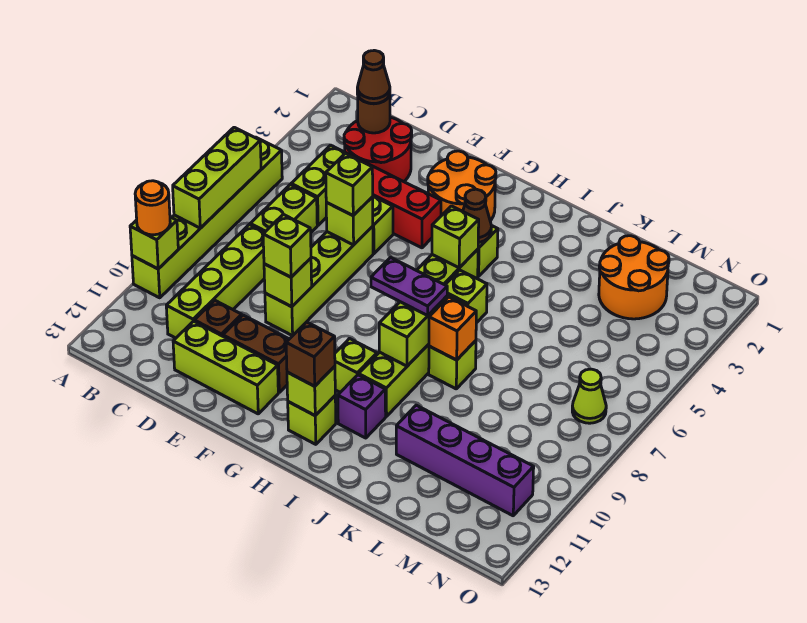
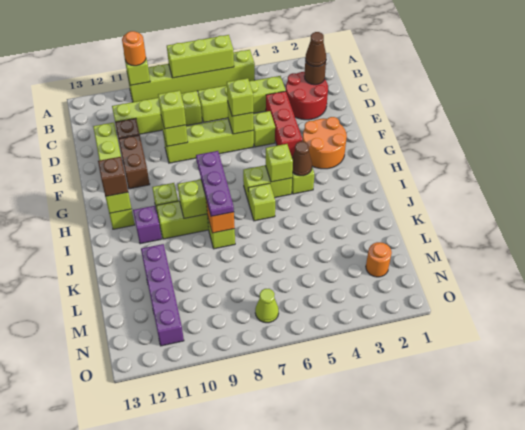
purple plate H8:I8 level 3 -> purple plate H8:J8 level 3
orange round brick L2:M3 level 1 -> orange round brick M2 level 1

